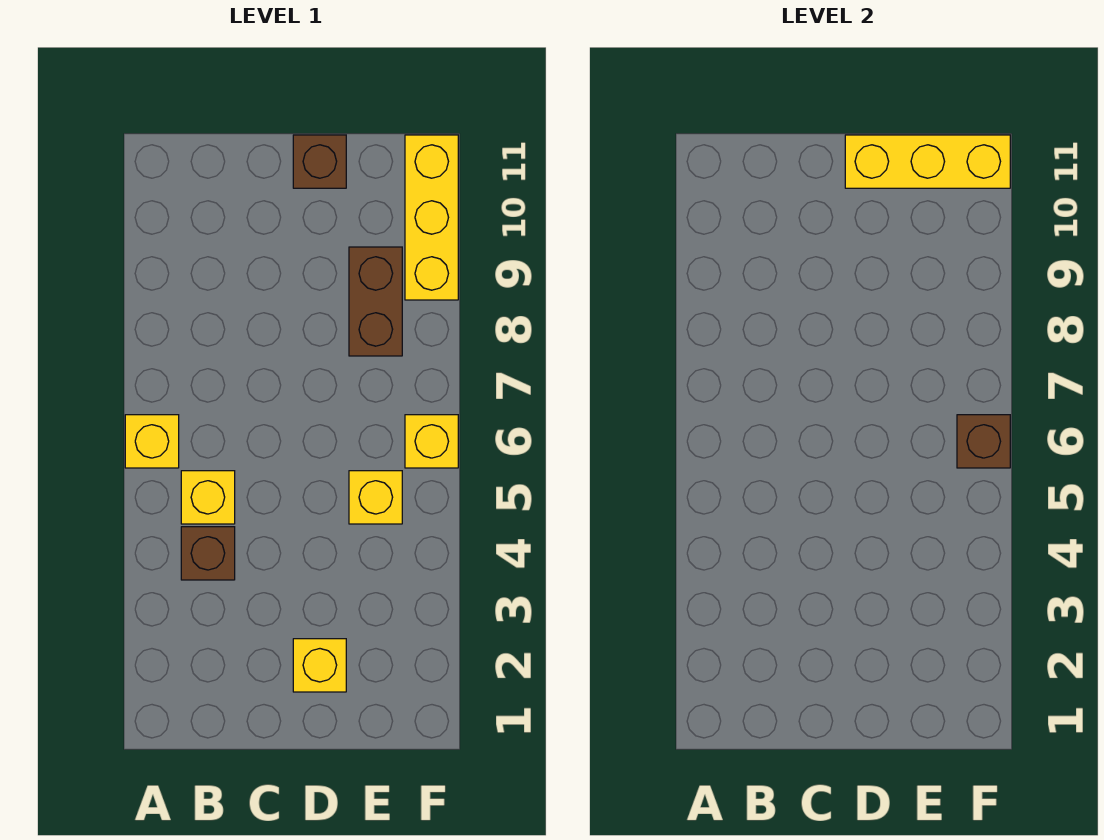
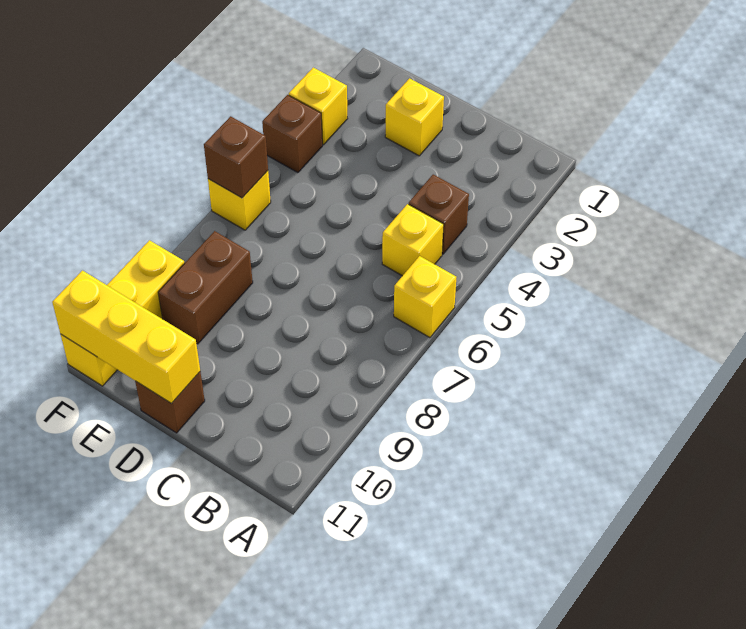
yellow brick E5 level 1 -> yellow brick F3 level 1
none -> brown brick F4 level 1

